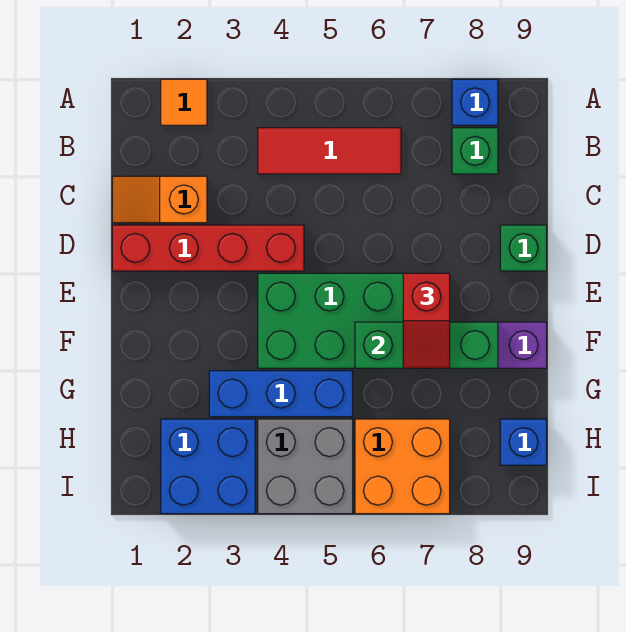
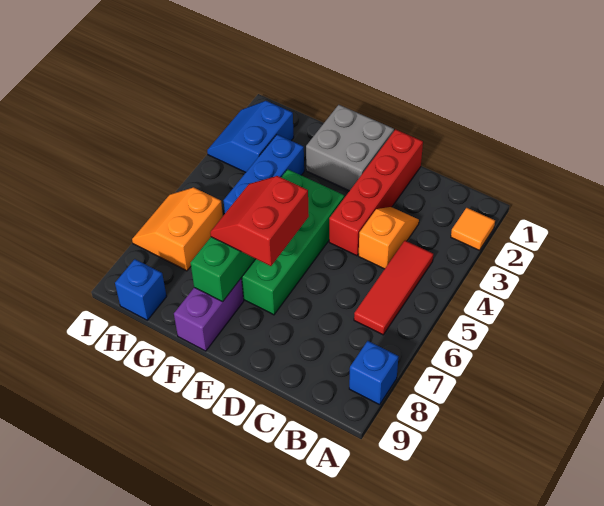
green brick B8 level 1 -> none
orange slope C1:C2 level 1 top 2 -> orange slope C3:C4 level 1 top 4
green brick D9 level 1 -> none
red slope E7:F7 level 3 top E -> red slope E6:F7 level 3 top E
blue brick H2:I3 level 1 -> blue slope H2:I3 level 1 top H
grey brick H4:I5 level 1 -> grey brick E1:F2 level 1
orange brick H6:I7 level 1 -> orange slope H6:I7 level 1 top H

